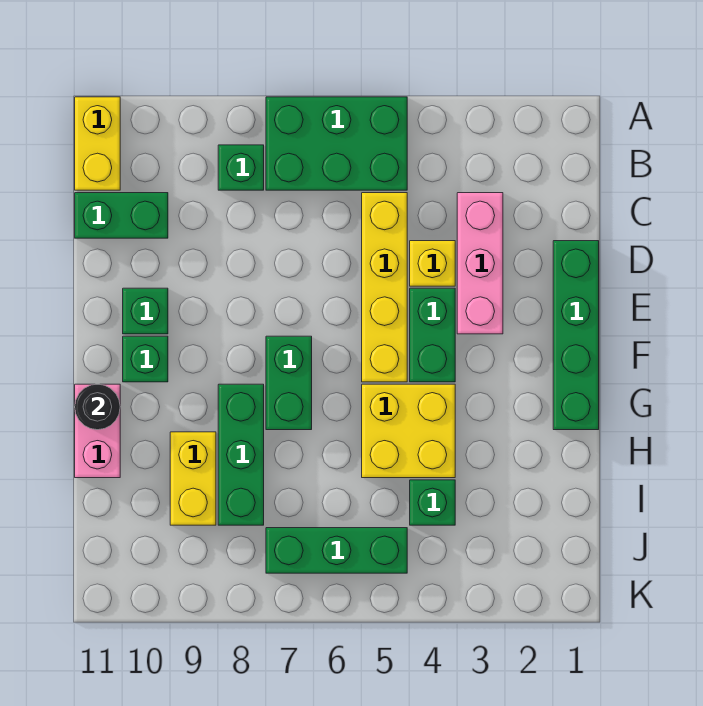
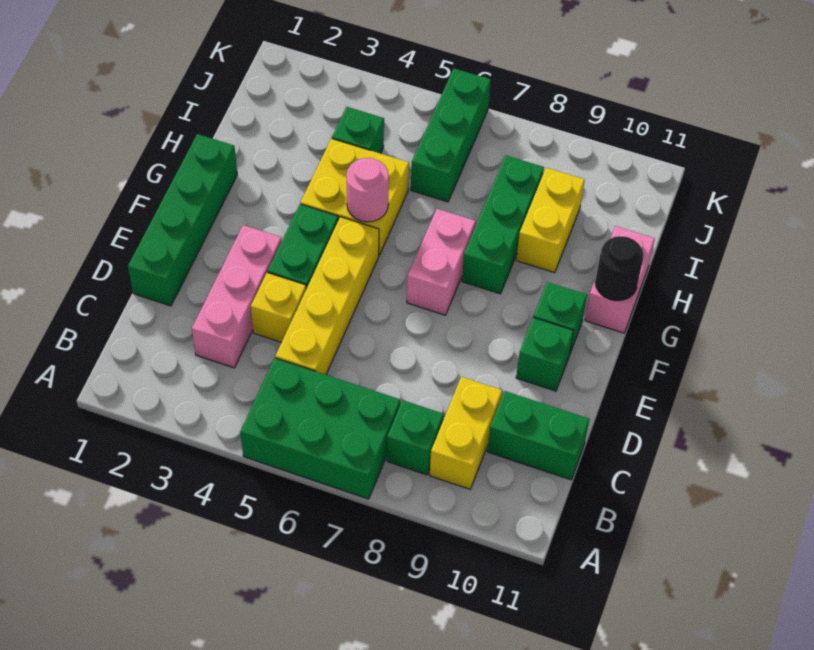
yellow brick A11:B11 level 1 -> yellow brick B9:C9 level 1
green brick F7:G7 level 1 -> pink brick F7:G7 level 1
none -> pink round brick G5 level 2
green brick J5:J7 level 1 -> green brick I6:K6 level 1

